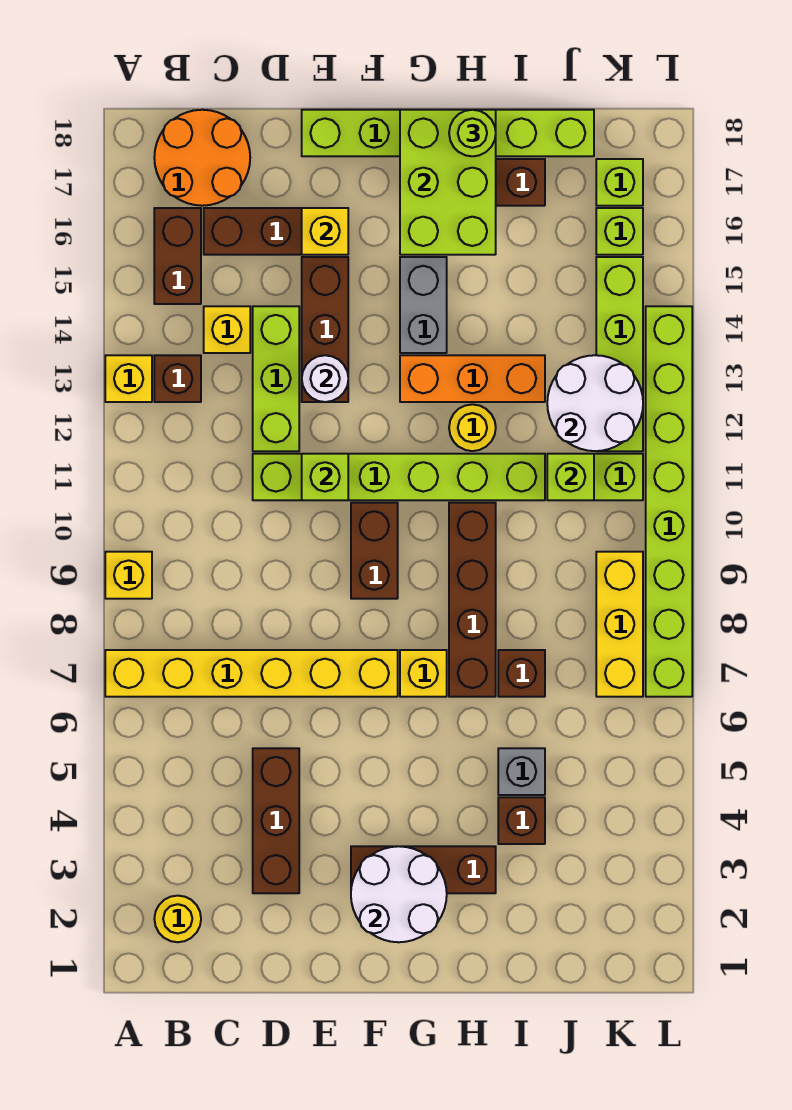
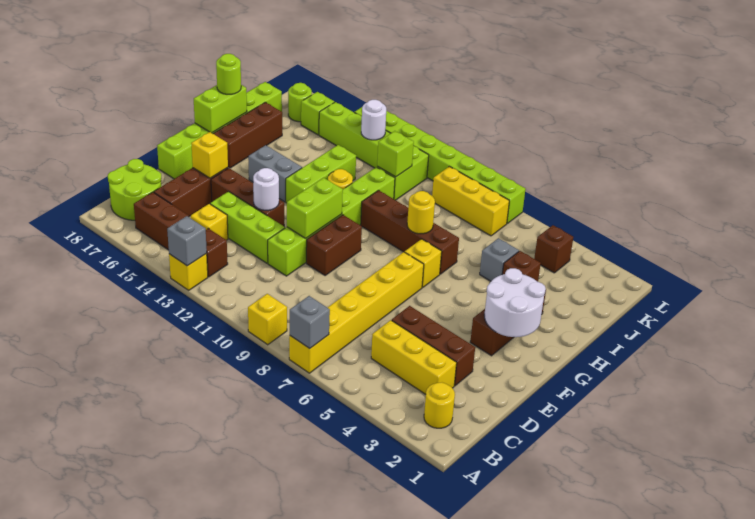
none -> grey brick A7 level 2
none -> grey brick A13 level 2
orange round brick B17:C18 level 1 -> lime round brick B17:C18 level 1
none -> yellow brick C3:C5 level 1
lime brick E11 level 2 -> lime brick E11:F11 level 2
brown brick F9:F10 level 1 -> brown brick E10:F10 level 1
orange brick G13:I13 level 1 -> lime brick G13:I13 level 1
lime brick G16:H18 level 2 -> lime brick G18:H18 level 2
none -> yellow round brick H8 level 2
brown brick I7 level 1 -> brown brick K4 level 1
white round brick J12:K13 level 2 -> white round brick K13 level 2
lime brick K17 level 1 -> lime round brick K17 level 1

